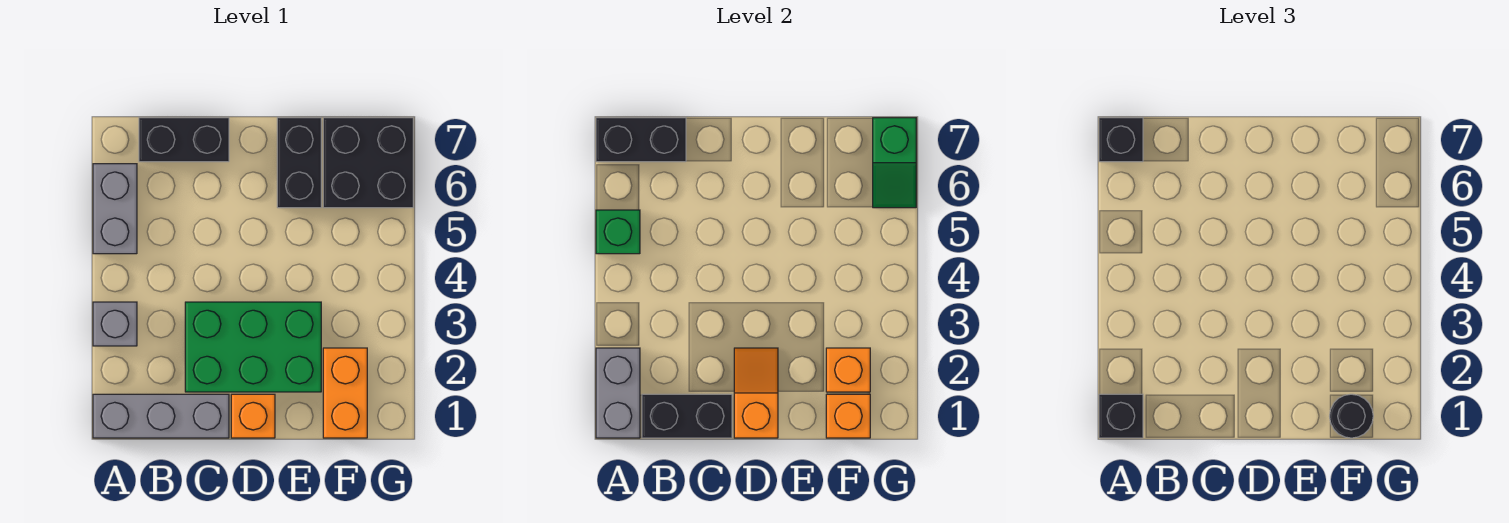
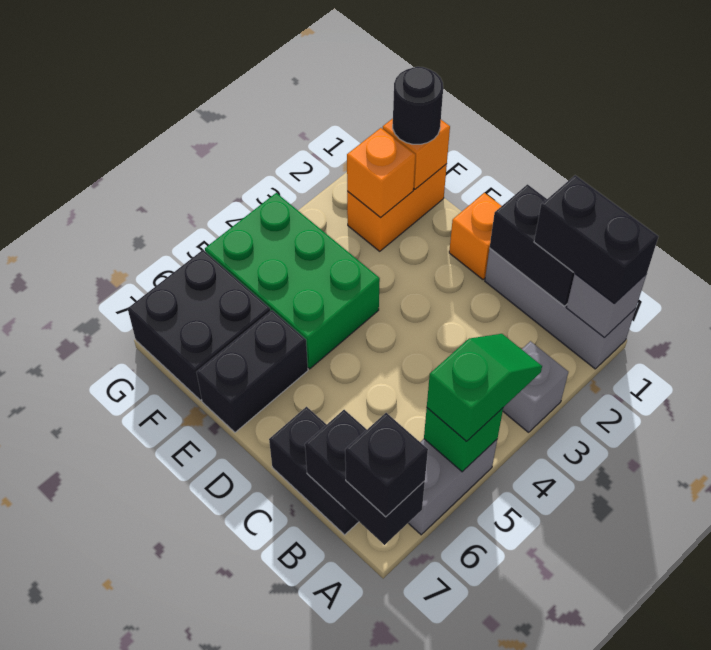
grey brick A1:A2 level 2 -> grey brick A1 level 2
black brick A1 level 3 -> black brick A1:B1 level 3
green brick C2:E3 level 1 -> green brick E4:G5 level 1
orange slope D1:D2 level 2 top 1 -> none
green slope G6:G7 level 2 top 7 -> green slope A4:A5 level 3 top 5

